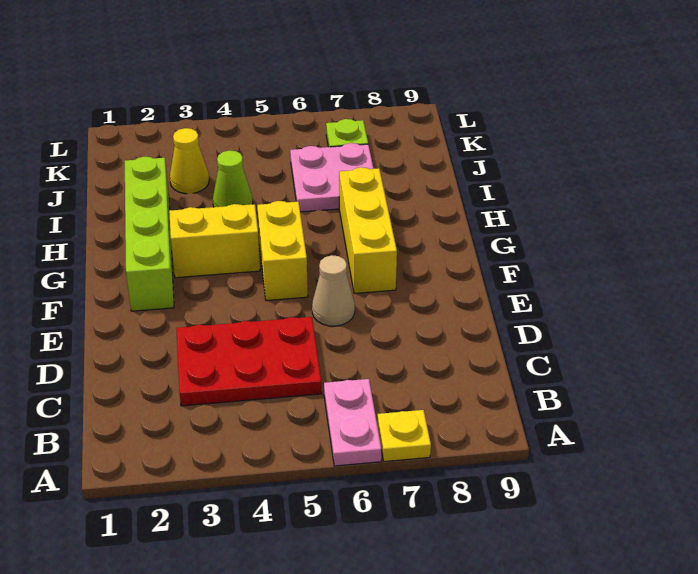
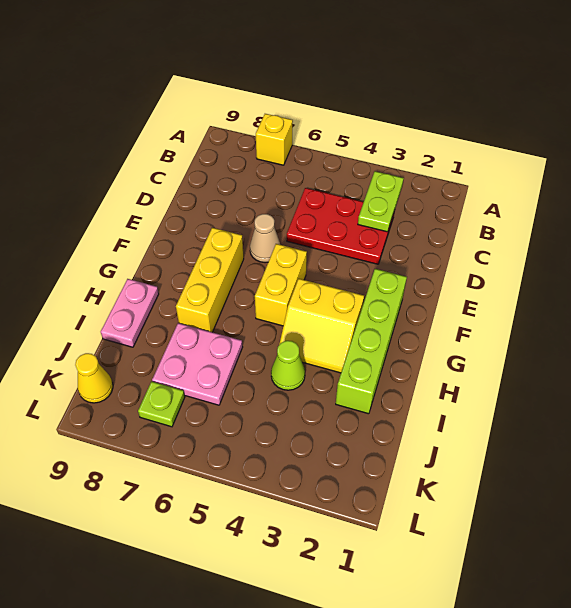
pink plate A6:B6 level 1 -> pink plate H9:I9 level 1
yellow plate A7 level 1 -> yellow brick A7 level 1
none -> lime plate B3:C3 level 2
yellow cone J3 level 1 -> yellow cone K9 level 1

